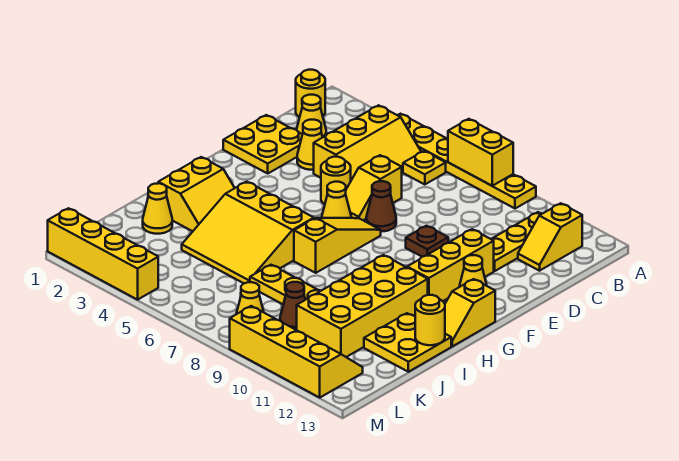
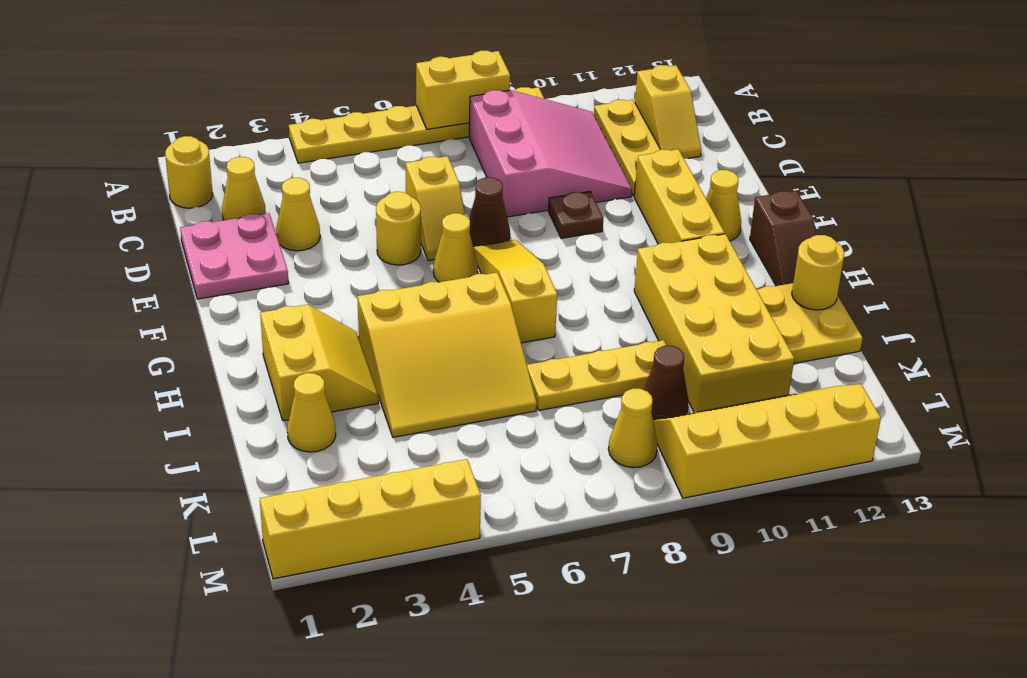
yellow slope B4:D5 level 1 top 4 -> none
yellow plate B6 level 1 -> none
none -> pink slope B8:D10 level 1 top 8
yellow plate D1:E2 level 1 -> pink plate D1:E2 level 1
yellow slope G13:H13 level 1 top G -> brown slope G13:H13 level 1 top G

